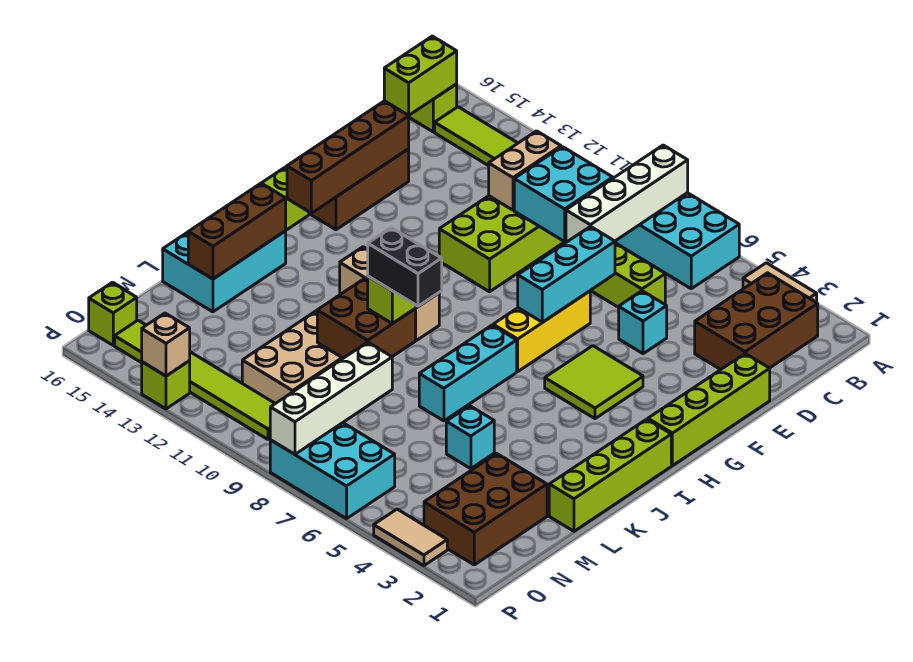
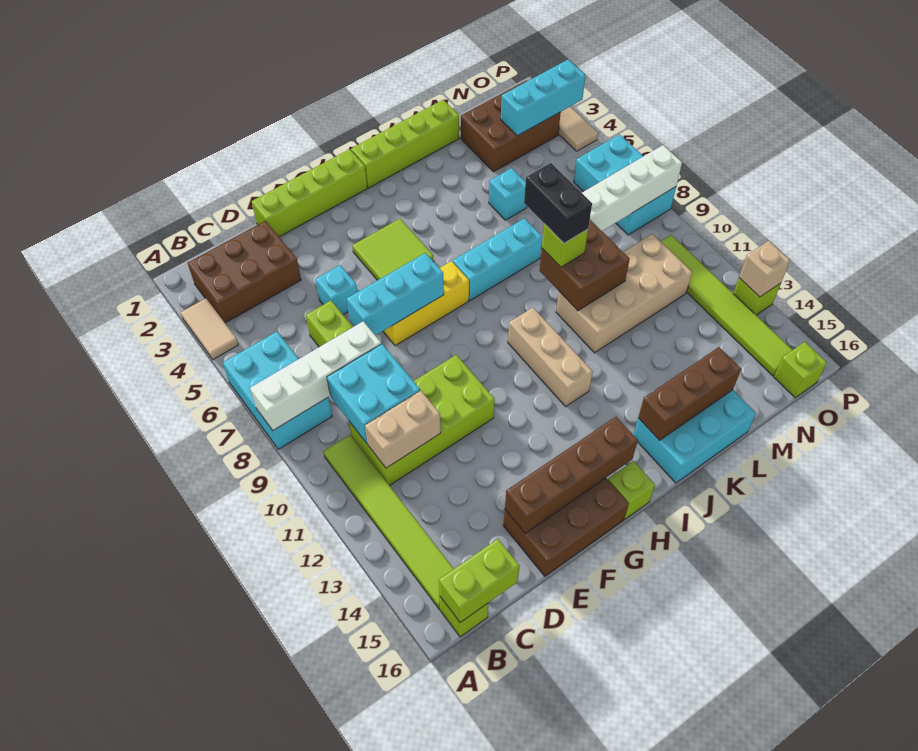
none -> cyan brick N3:P3 level 2

